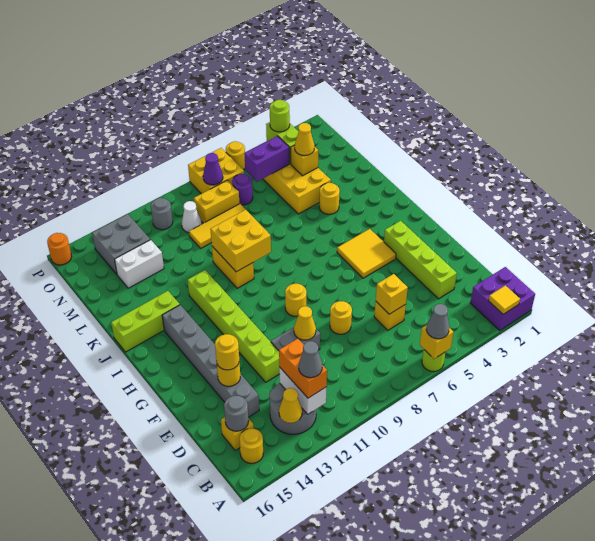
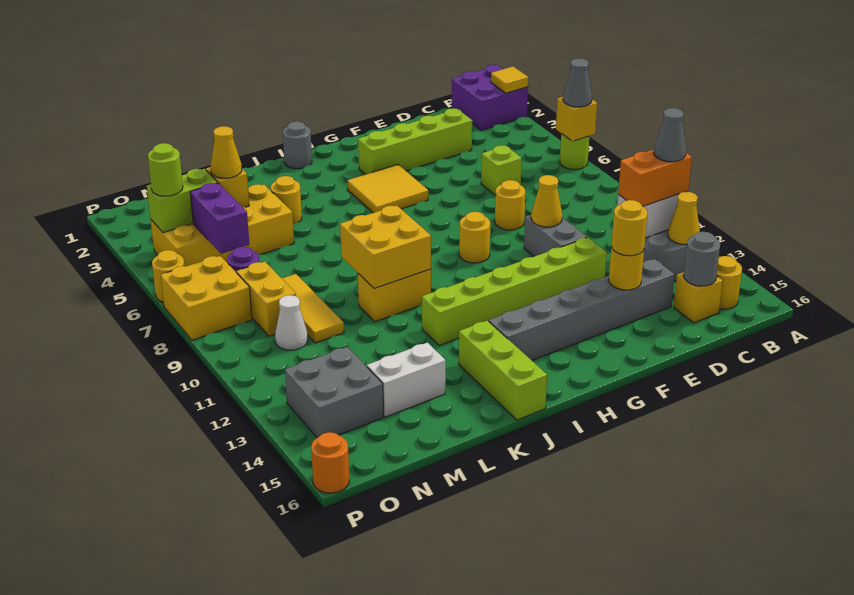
yellow brick D6 level 1 -> lime brick D6 level 1
yellow brick D6 level 2 -> none
white brick M13:M14 level 1 -> white brick L14:M14 level 1
purple cone O8 level 2 -> none
grey round brick O11 level 1 -> grey round brick I1 level 1

